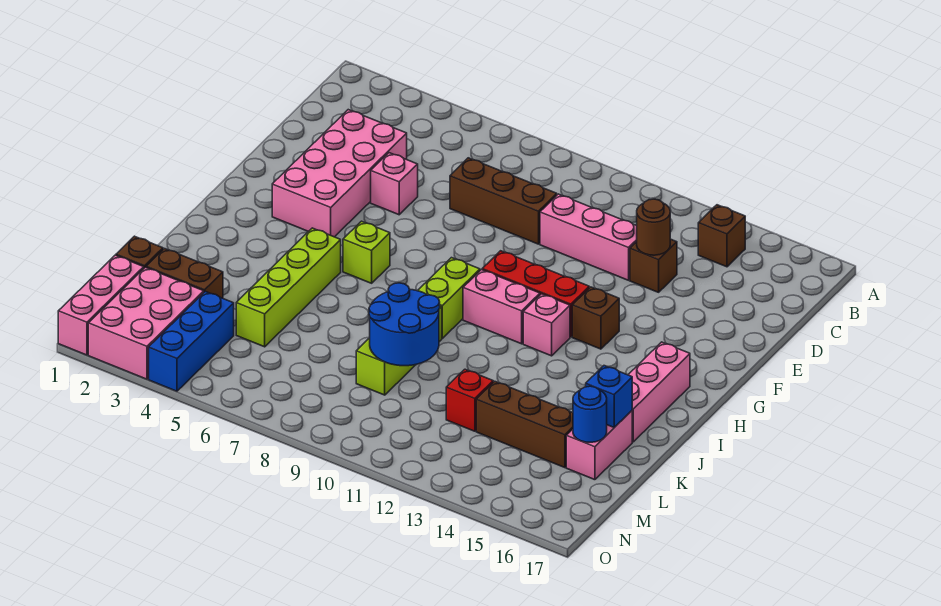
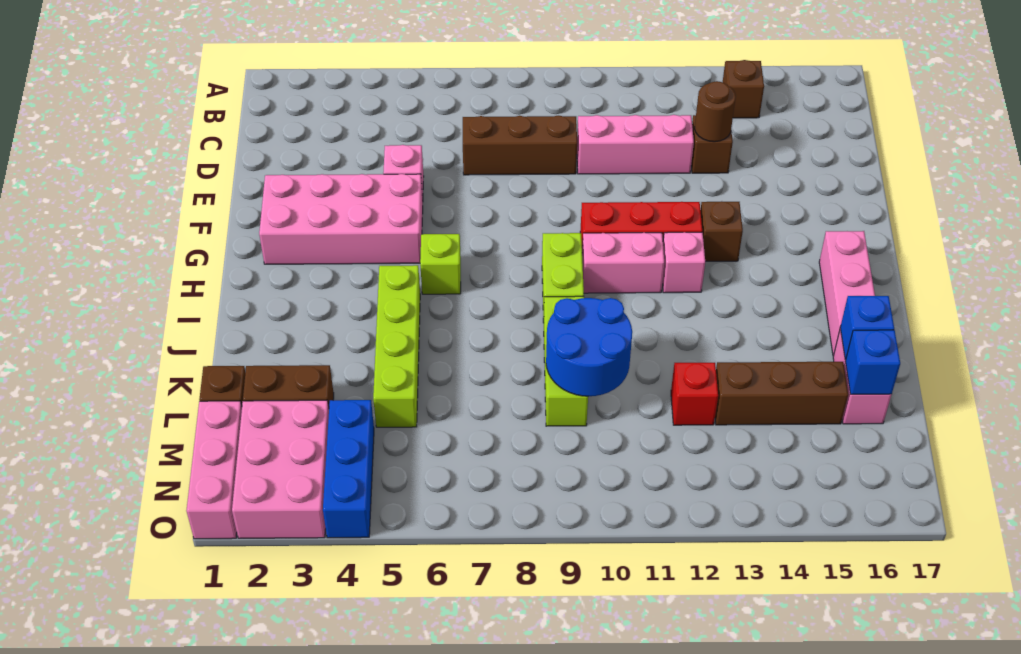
pink brick D3:G4 level 1 -> pink brick F2:G5 level 1
blue round brick L16 level 2 -> blue brick L16 level 2

